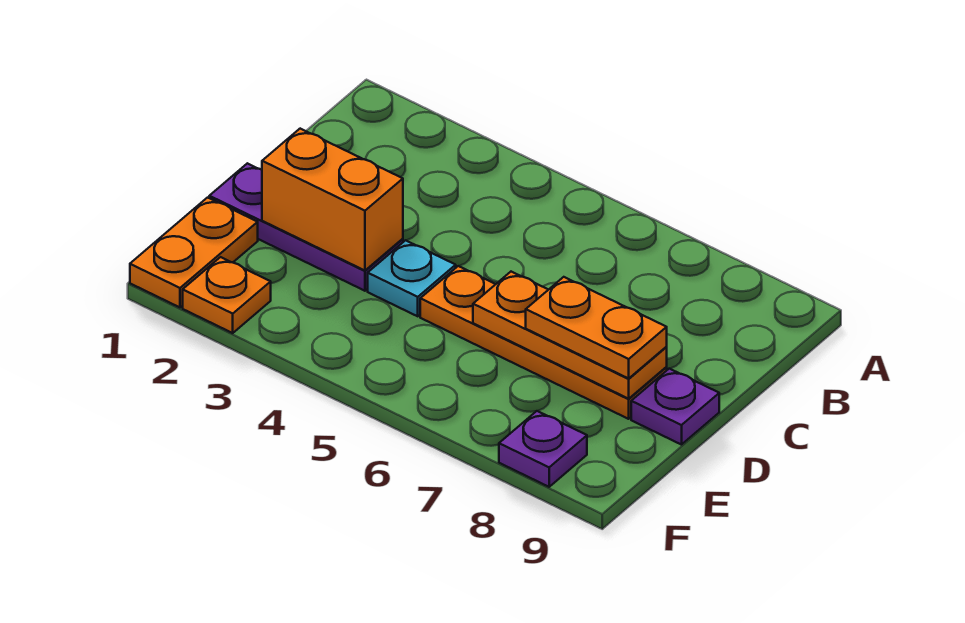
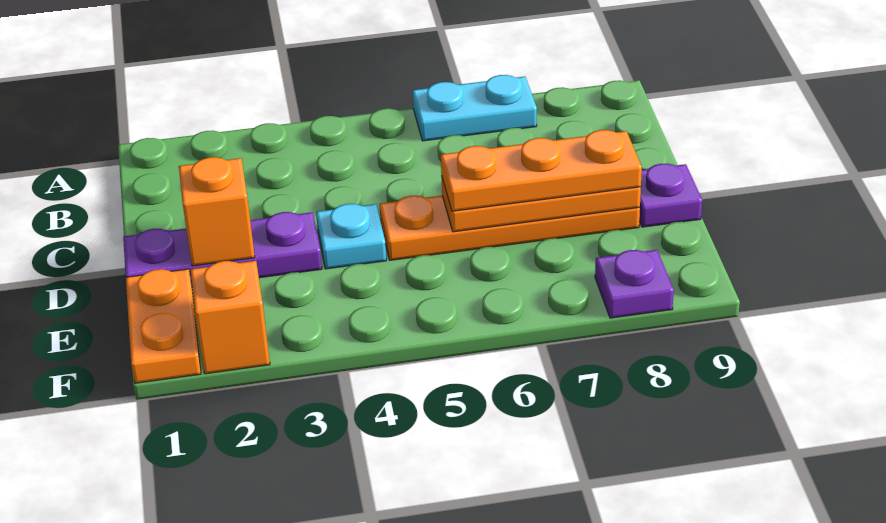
none -> cyan plate A6:A7 level 1
orange brick D2:D3 level 2 -> orange brick D2 level 2
orange plate D7:D8 level 3 -> orange plate D6:D8 level 3
orange plate F2 level 1 -> orange brick F2 level 1

